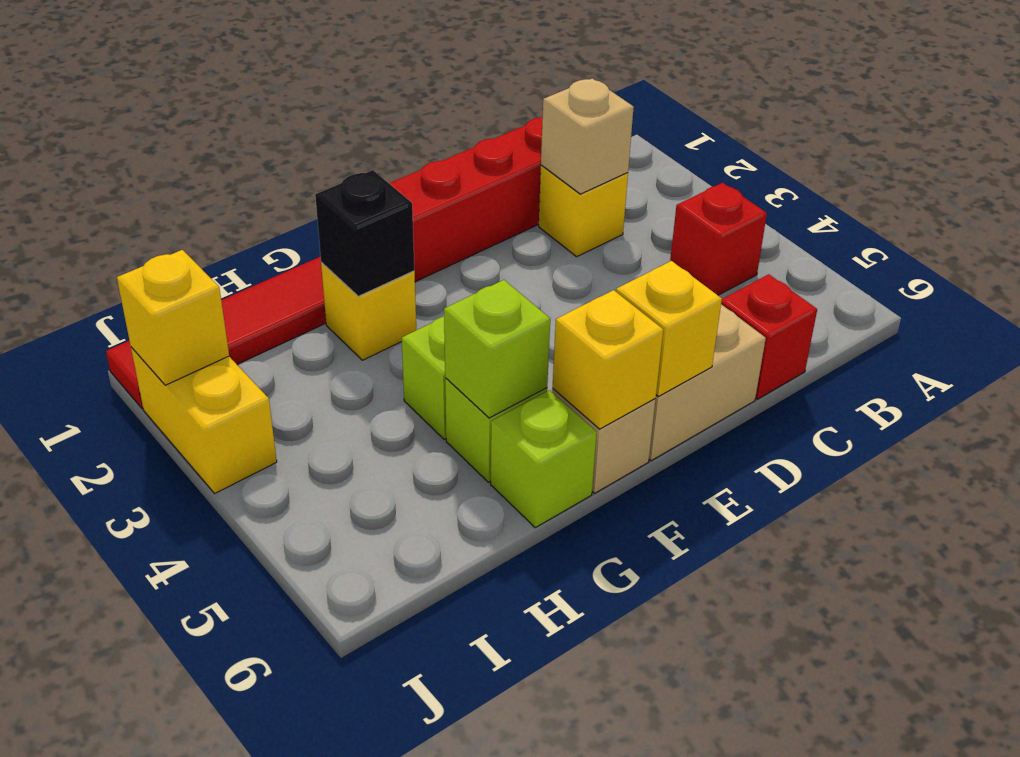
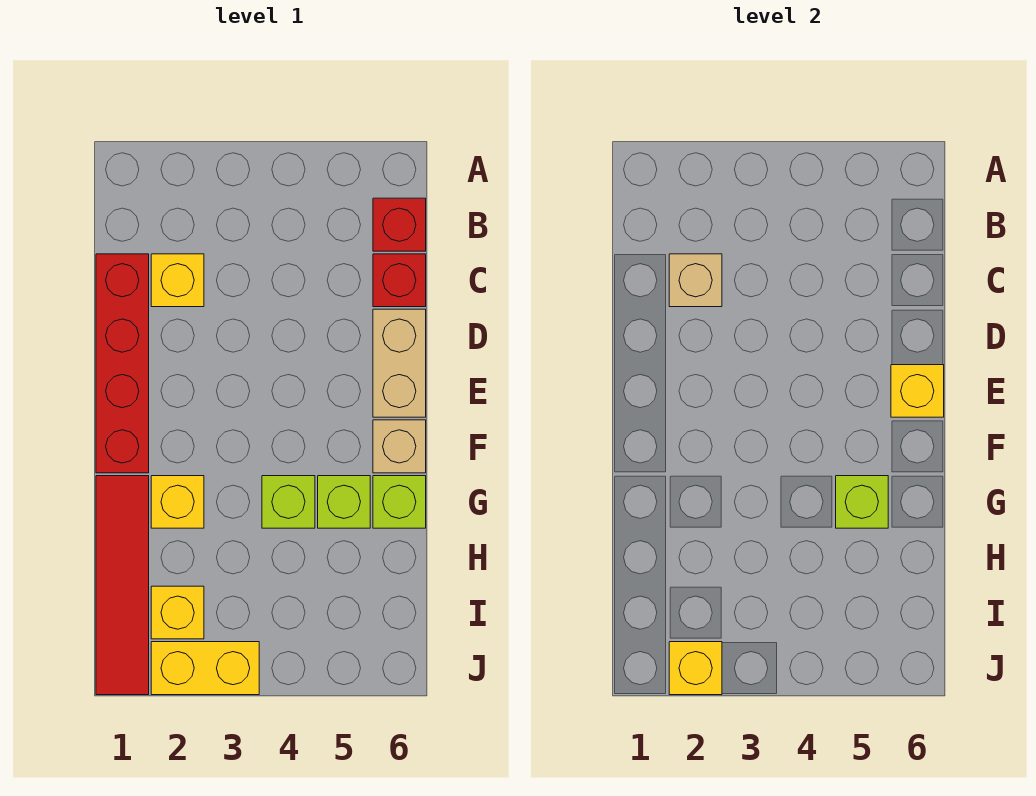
red brick B4 level 1 -> red brick B6 level 1
yellow brick F6 level 2 -> yellow brick I2 level 1
black brick G2 level 2 -> none

